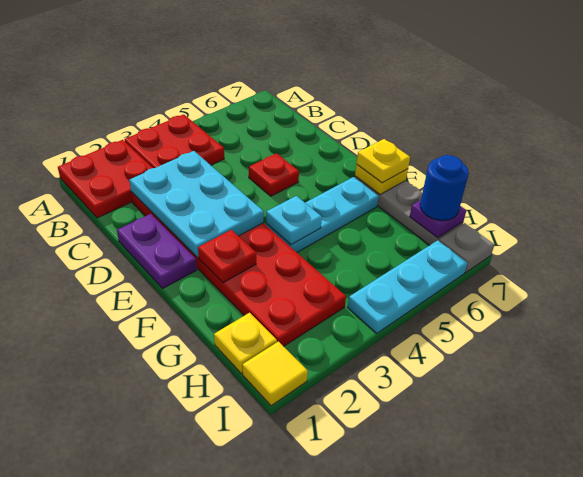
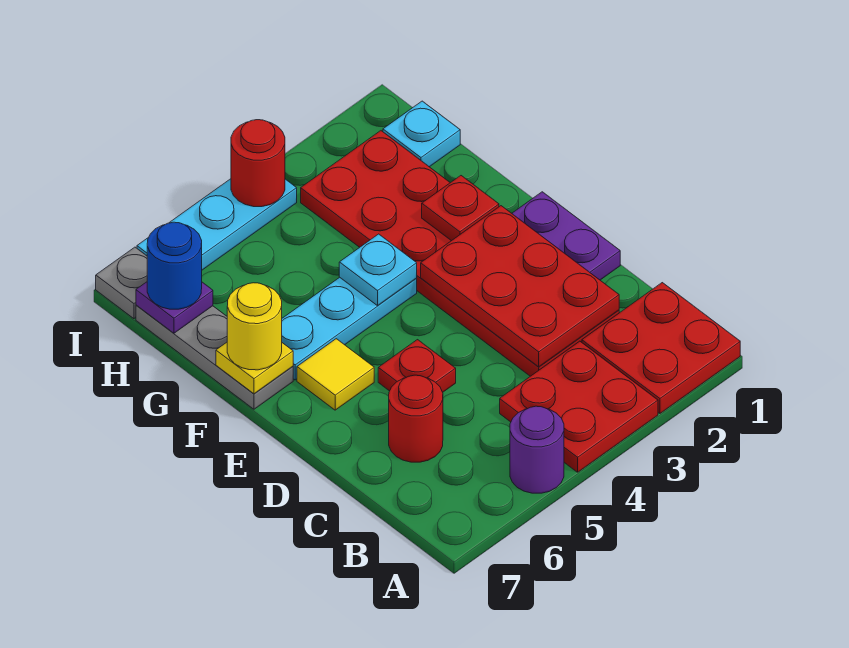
none -> purple round brick A5 level 1
cyan plate C2:E3 level 2 -> red plate C2:E3 level 2
none -> red round brick C6 level 1
yellow plate F7 level 3 -> yellow round brick F7 level 3
yellow plate H1 level 1 -> cyan plate H1 level 1
yellow tile I1 level 1 -> yellow tile E6 level 1
none -> red round brick I4 level 2

